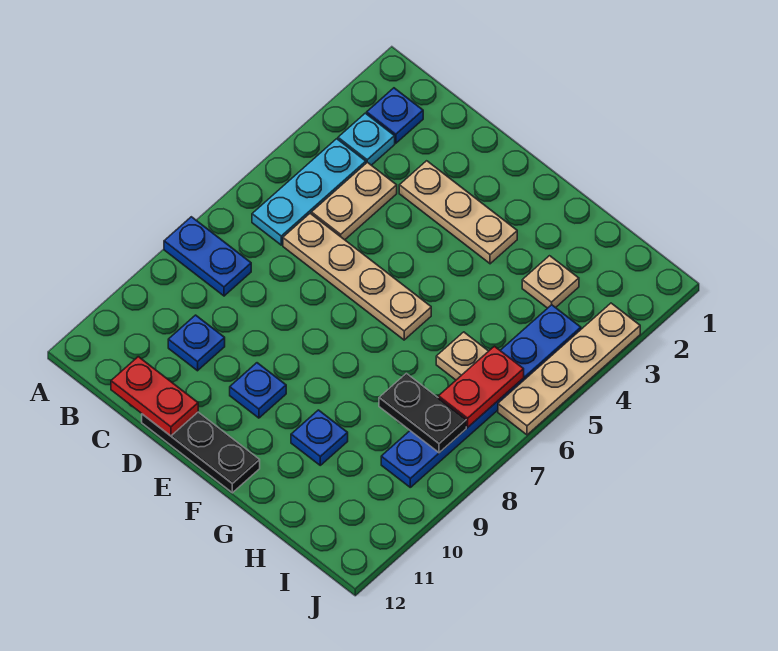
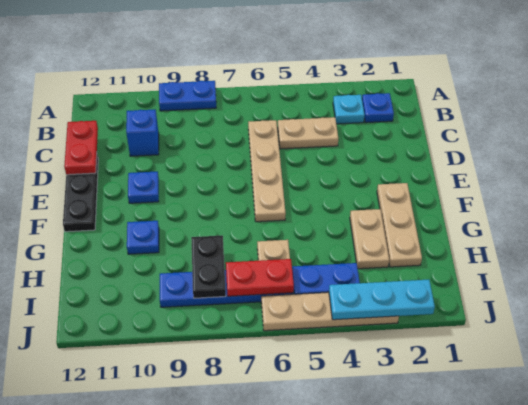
blue plate A8:B8 level 1 -> blue plate A8:A9 level 1
cyan plate B4:B6 level 1 -> cyan plate J2:J4 level 2
blue plate C10 level 1 -> blue brick C10 level 1
tan plate D3:F3 level 1 -> tan plate F2:H2 level 1
tan plate H3 level 1 -> tan plate G3:H3 level 1

